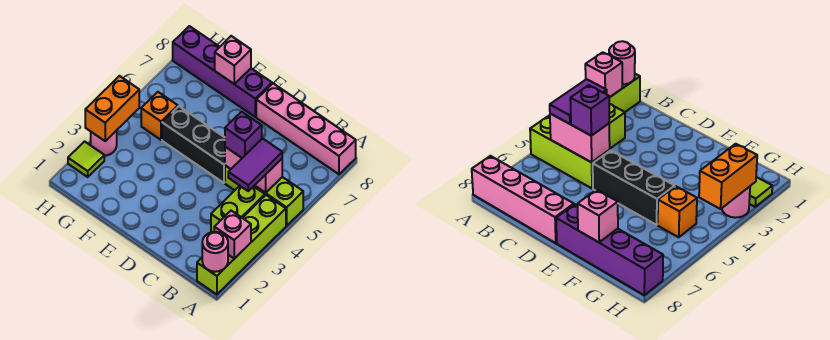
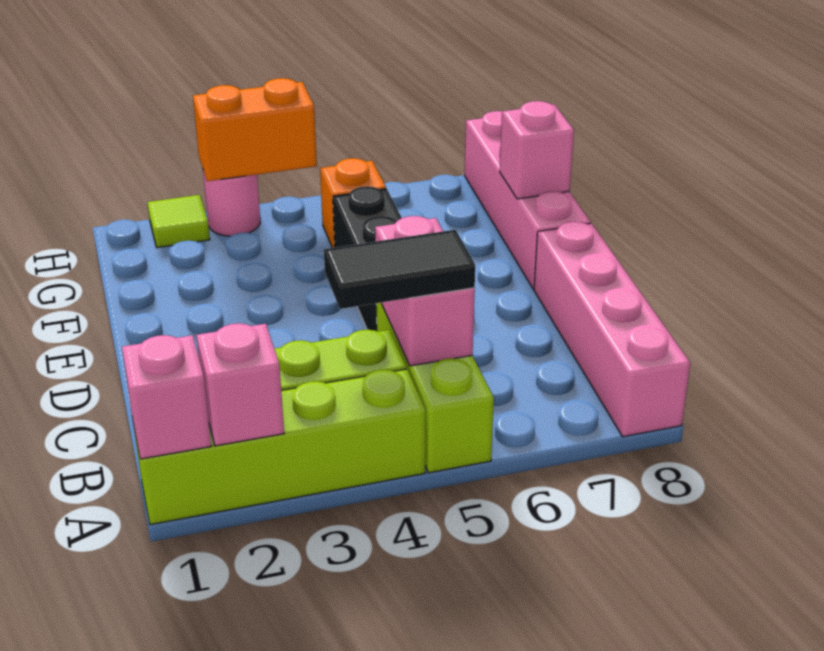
pink round brick A1 level 2 -> pink brick A1 level 2
purple tile B4:B5 level 3 -> black tile B4:B5 level 3
purple brick C5 level 3 -> none
purple brick E8:H8 level 1 -> pink brick E8:H8 level 1

